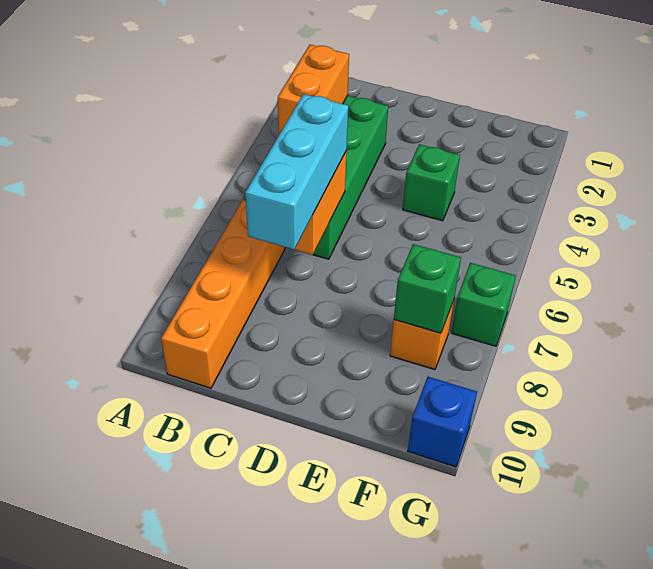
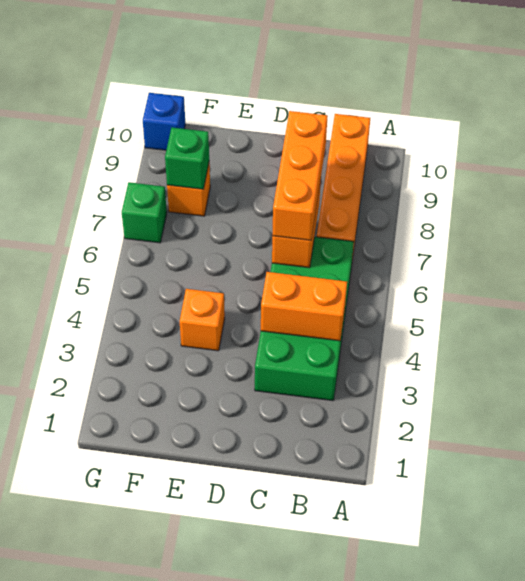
orange brick B3:B4 level 2 -> orange brick B4:C4 level 2
cyan brick C6:C8 level 3 -> orange brick C6:C8 level 3
green brick E4 level 1 -> orange brick E4 level 1

